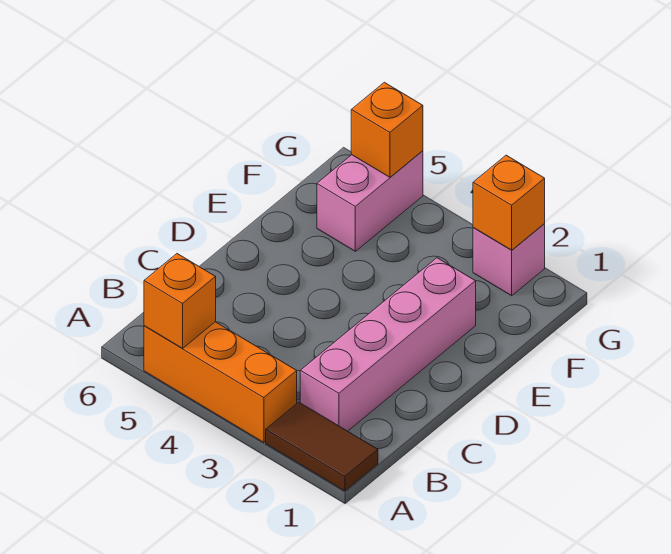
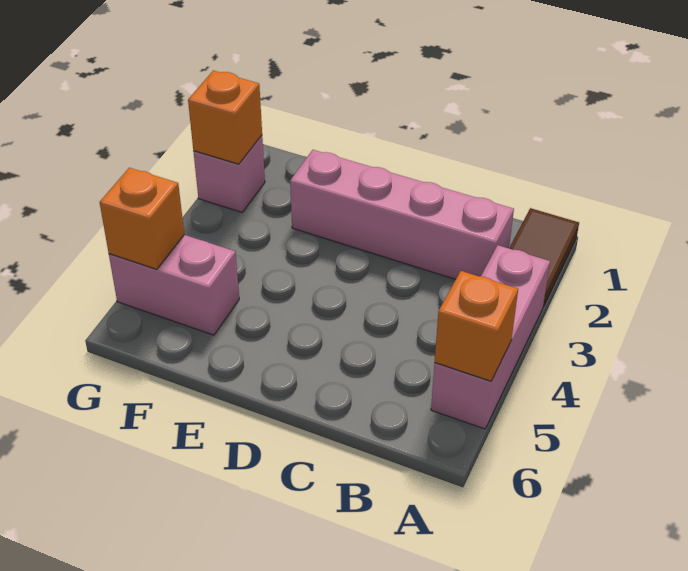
orange brick A3:A5 level 1 -> pink brick A3:A5 level 1

